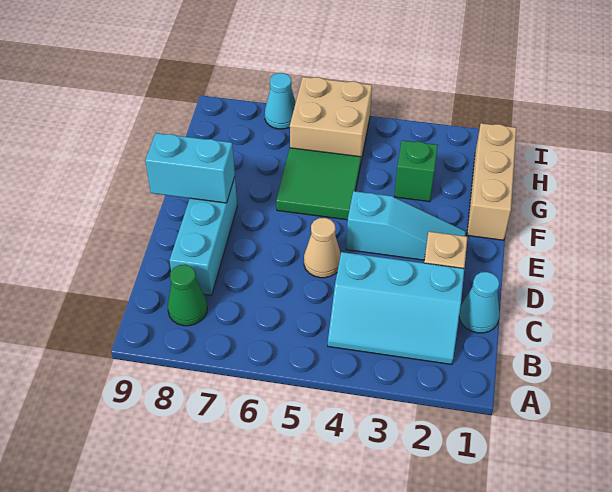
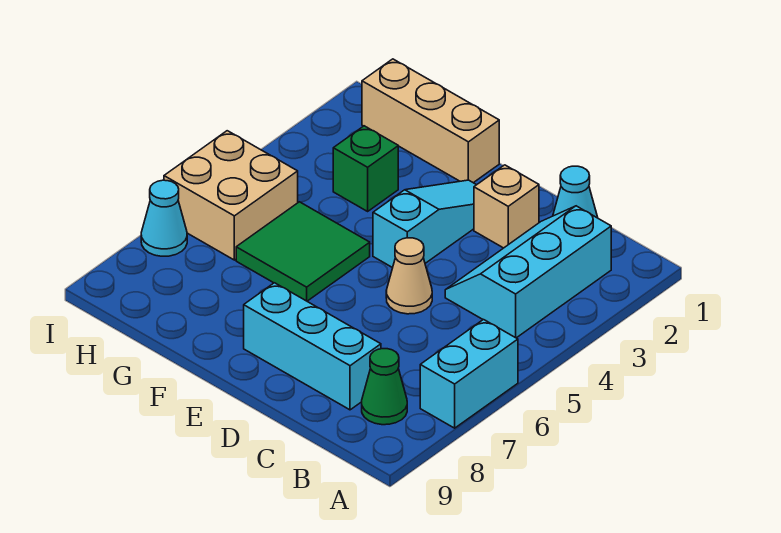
cyan slope B2:C4 level 1 top C -> cyan slope B2:C4 level 1 top B
cyan brick E8:E9 level 2 -> cyan brick A6:A7 level 1

